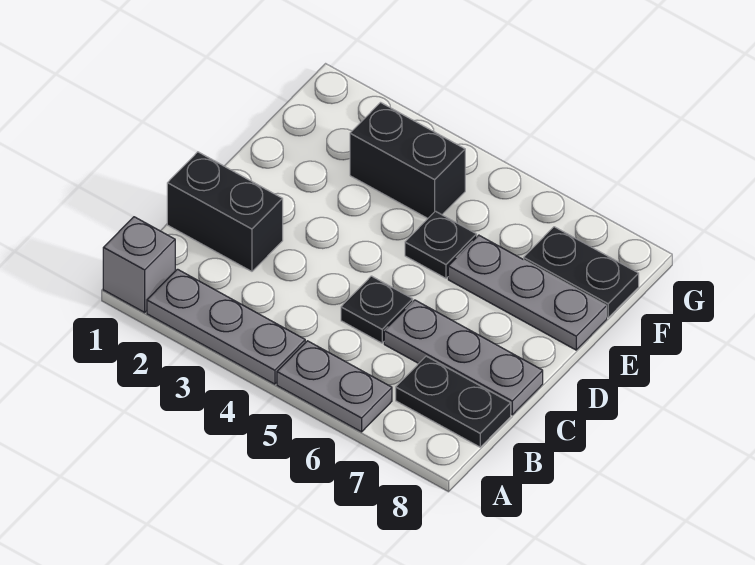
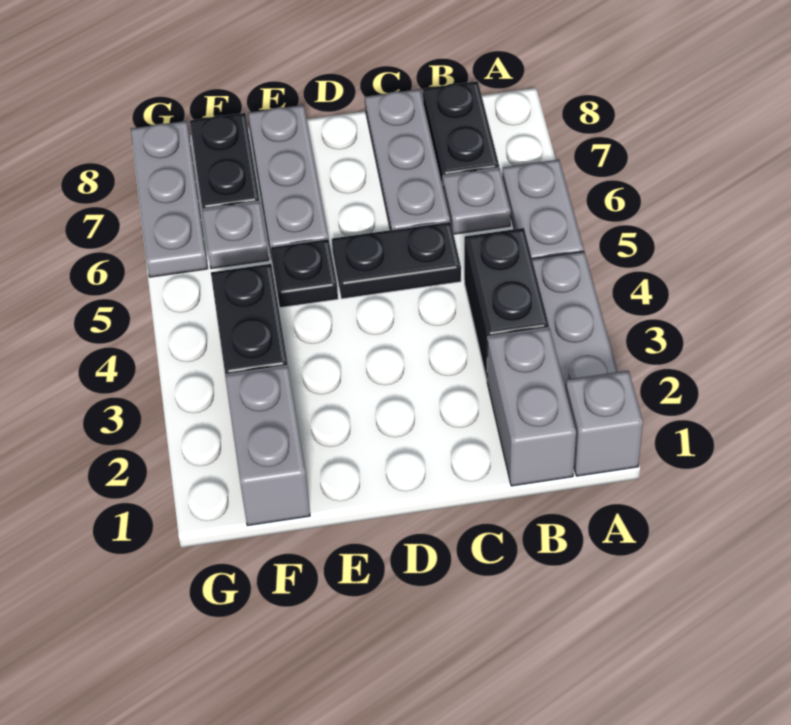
none -> grey brick B1:B2 level 1
none -> grey plate B6 level 1
black brick C1:C2 level 1 -> black brick B3:B4 level 1
black plate C5 level 1 -> black plate C5:D5 level 1
none -> grey brick F1:F2 level 1
none -> grey plate F6 level 1
none -> grey plate G6:G8 level 1

